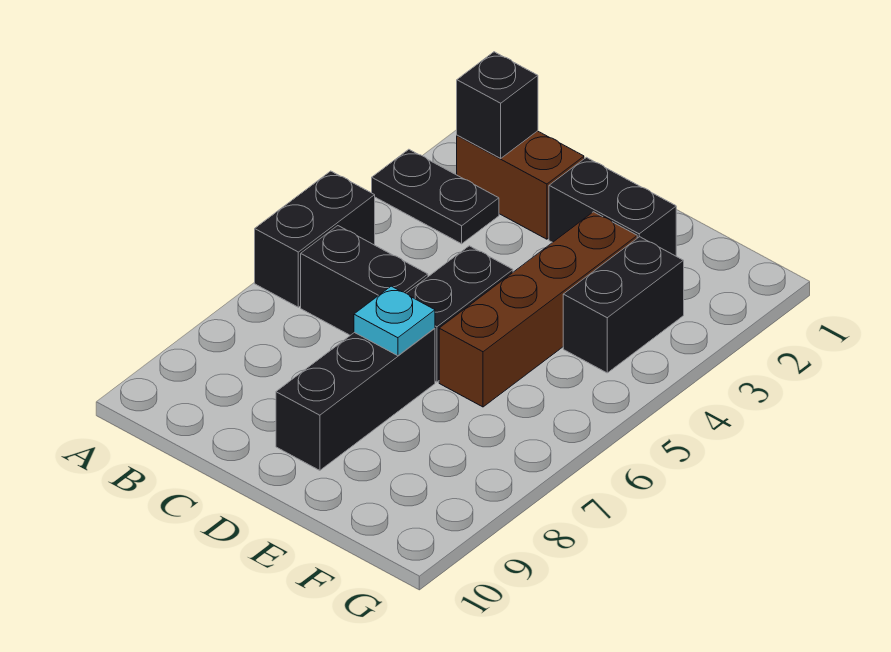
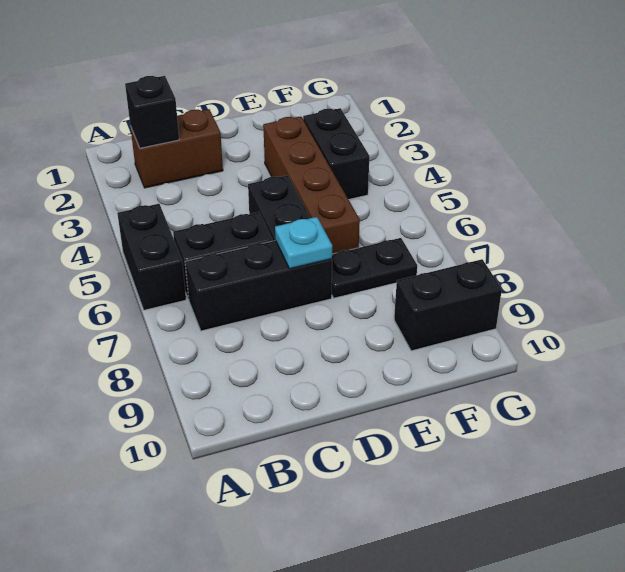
black plate A3:B3 level 1 -> black plate E7:F7 level 1
black brick D2:E2 level 1 -> black brick F9:G9 level 1
black brick D7:D9 level 1 -> black brick B7:D7 level 1

